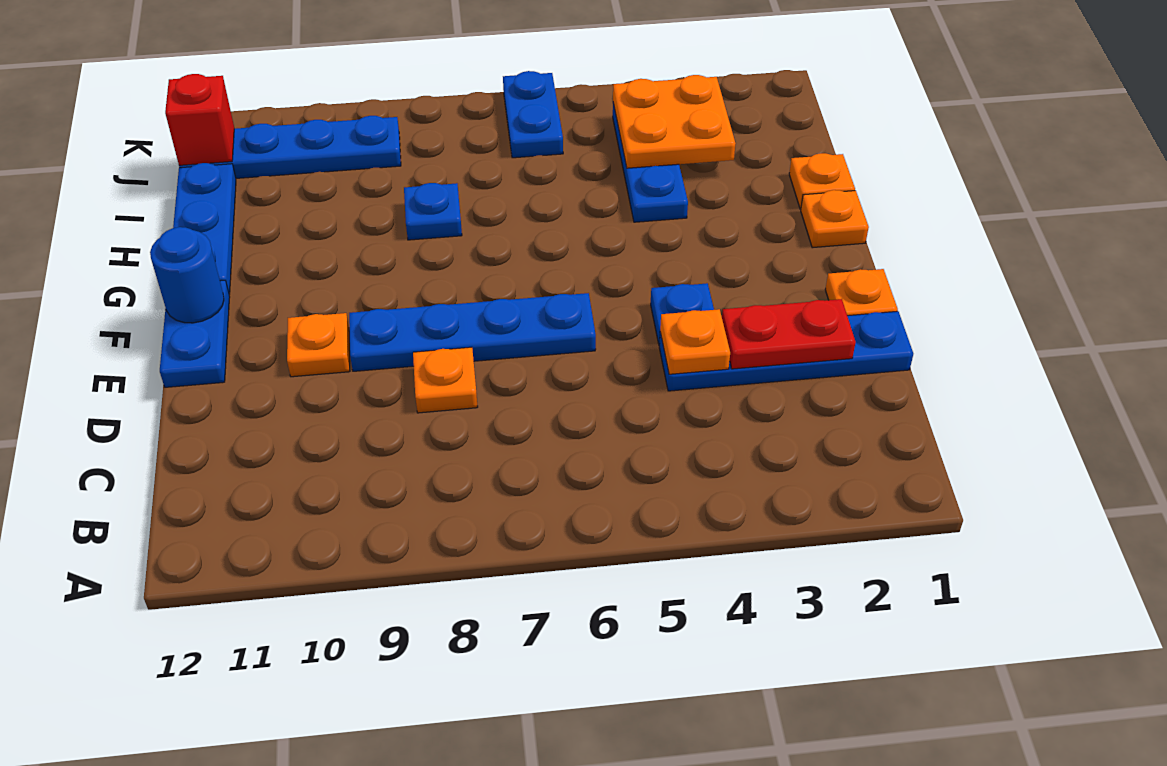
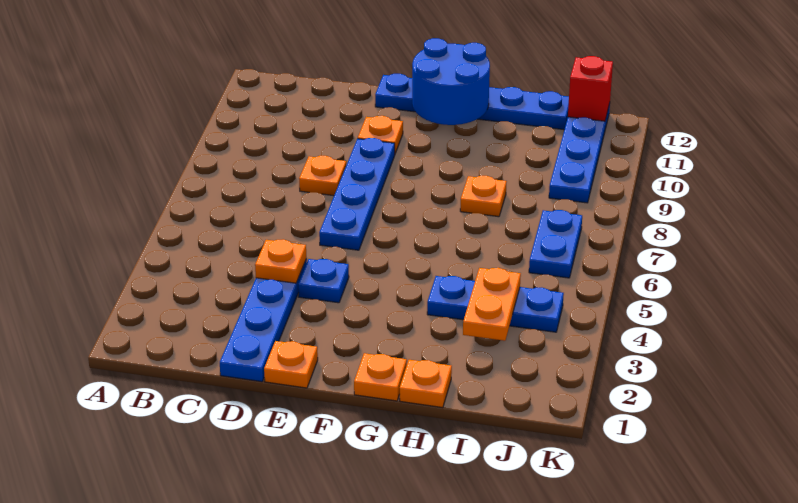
red plate D2:D3 level 2 -> none
blue round brick F12 level 2 -> blue round brick F11:G12 level 2
blue plate H8 level 1 -> orange plate H8 level 1
orange plate I3:J4 level 2 -> orange plate I3:I4 level 2
blue plate J6:K6 level 1 -> blue plate J6:J7 level 1

